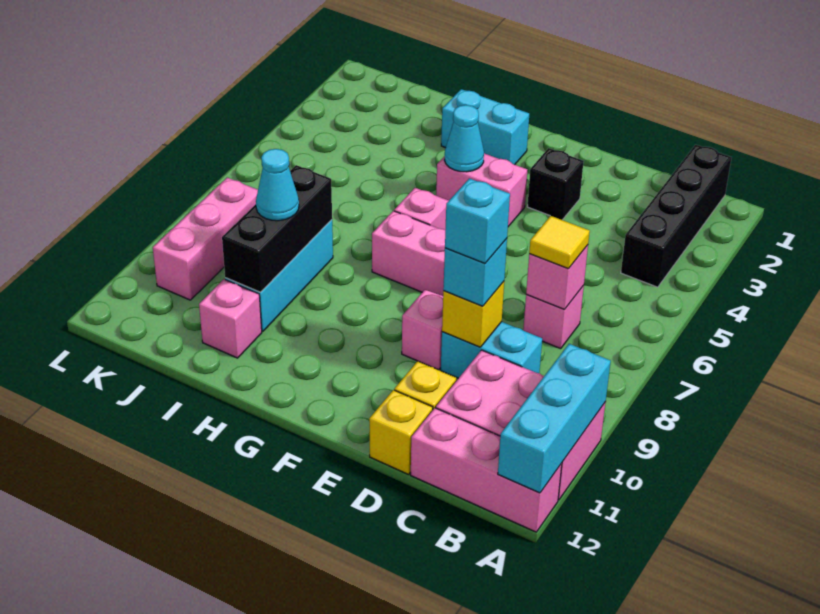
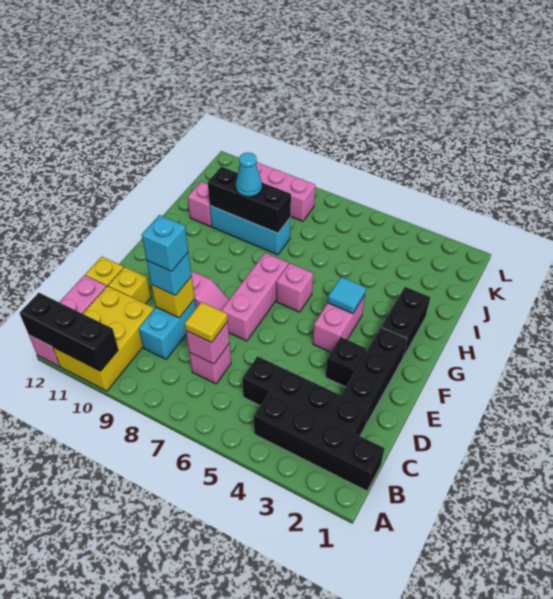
pink brick A10:C11 level 1 -> yellow brick A10:C11 level 1
cyan brick A10:A12 level 2 -> black brick A10:A12 level 2
none -> black brick C2:C5 level 1
none -> black brick D2:F2 level 1
cyan brick G2:H2 level 1 -> black brick G2:H2 level 1
cyan cone G4 level 2 -> cyan tile G4 level 2

